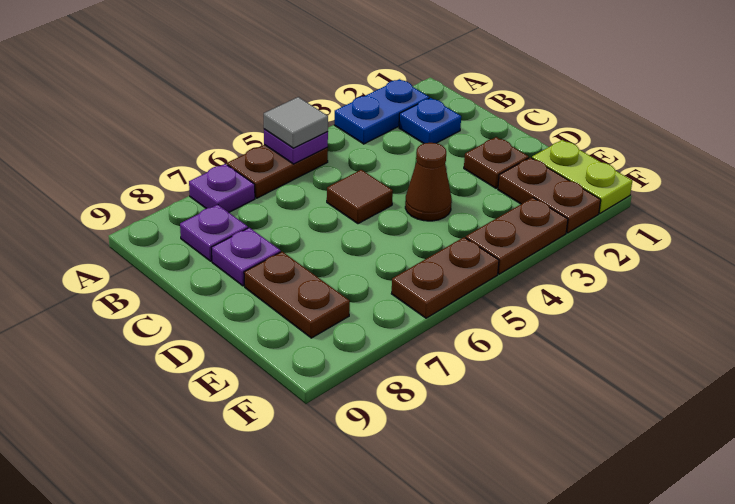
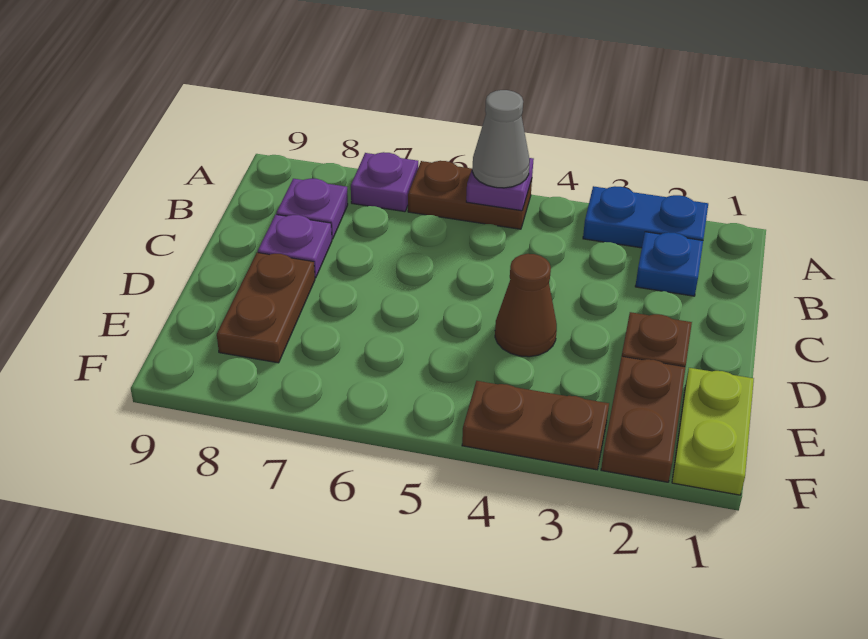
grey tile A5 level 3 -> grey cone A5 level 3
brown tile C5 level 1 -> none
brown plate F5:F6 level 1 -> none

